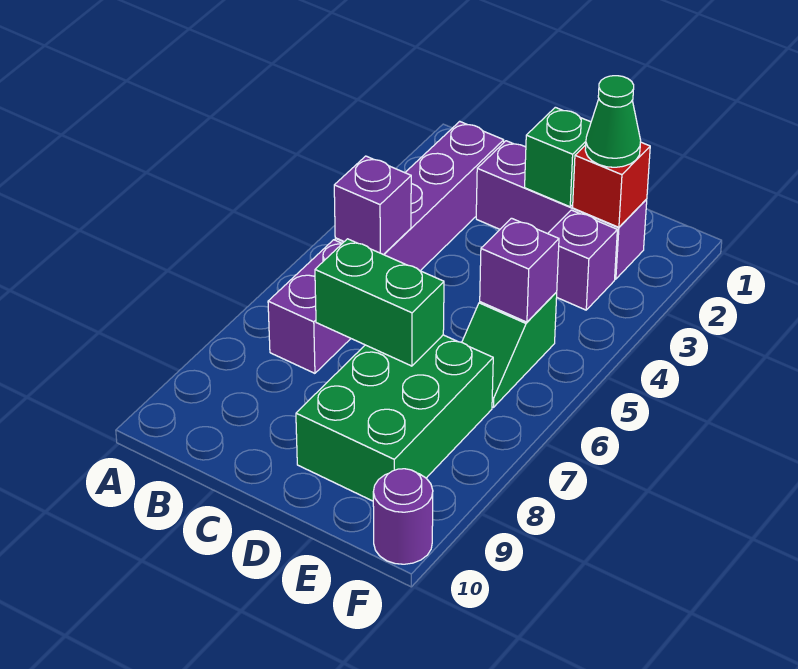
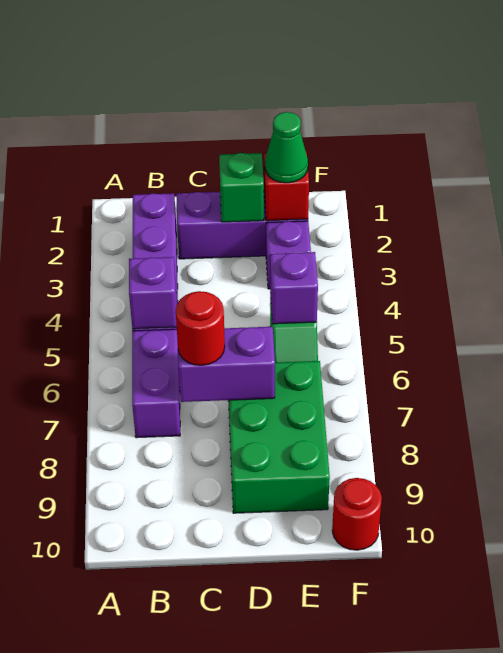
green brick C7:D7 level 2 -> purple brick C7:D7 level 2
none -> red round brick C7 level 3
purple round brick F10 level 1 -> red round brick F10 level 1

